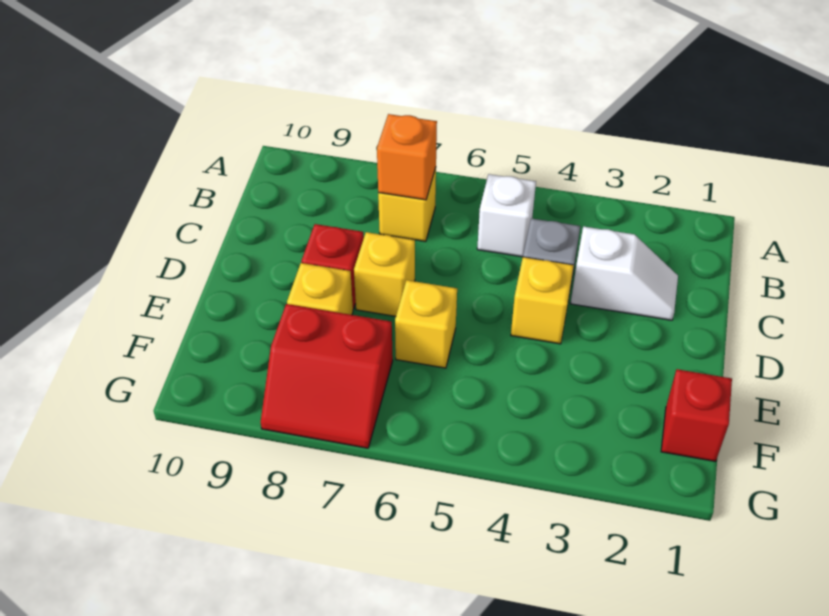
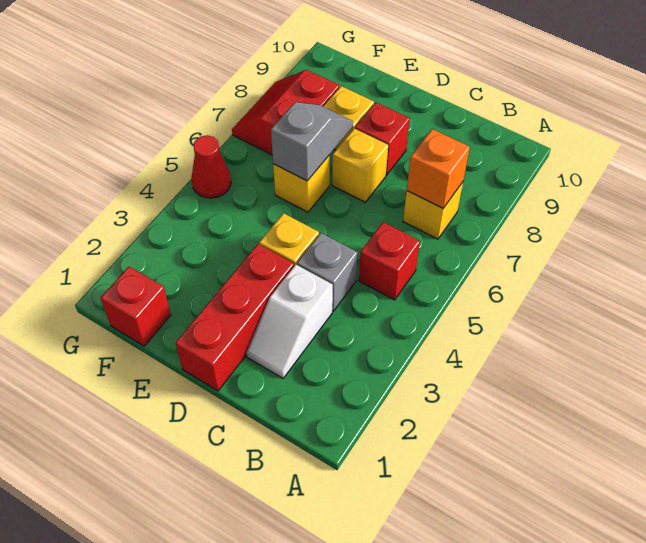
white brick B5 level 1 -> red brick B5 level 1
none -> red brick D1:D3 level 1
none -> grey slope E6:E7 level 2 top 6
none -> red cone G5 level 1

